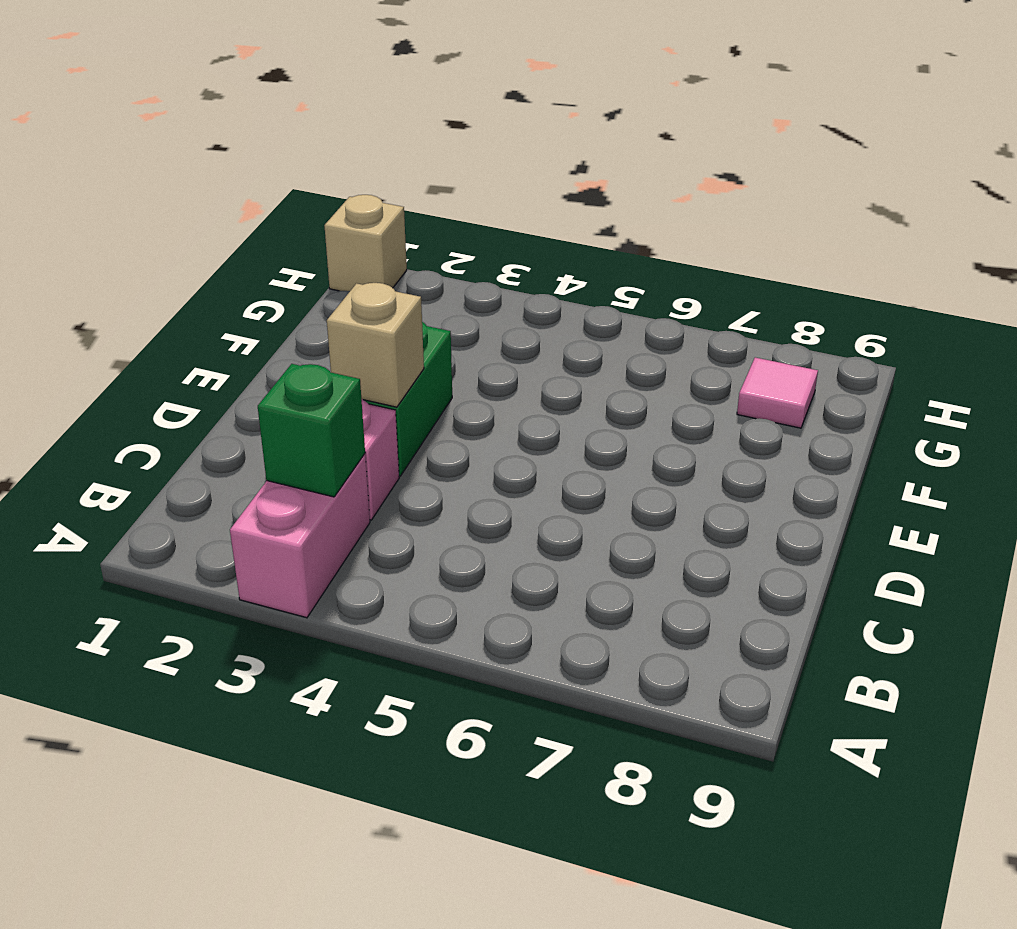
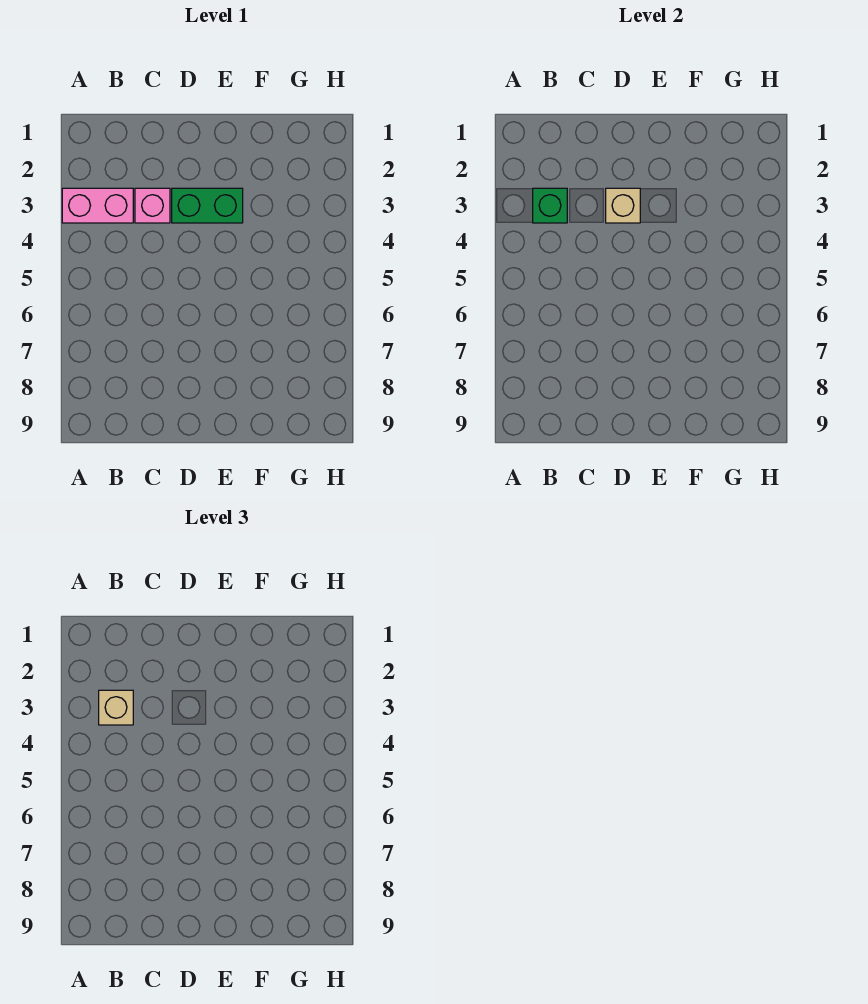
pink tile G8 level 1 -> none
tan brick H1 level 1 -> tan brick B3 level 3

